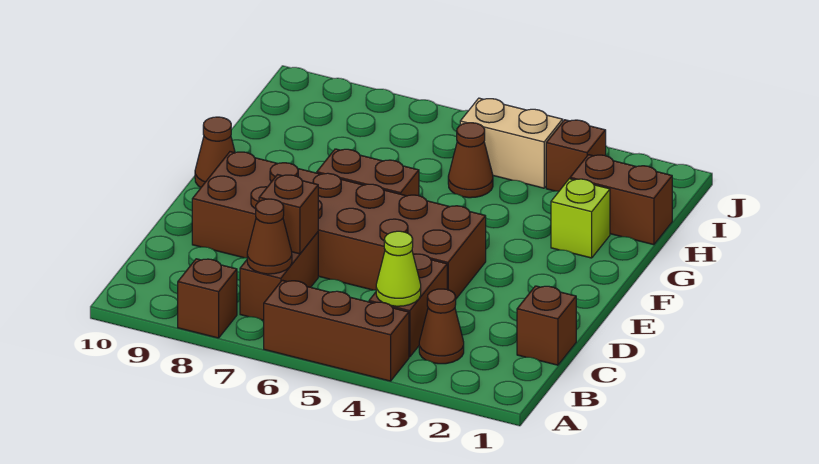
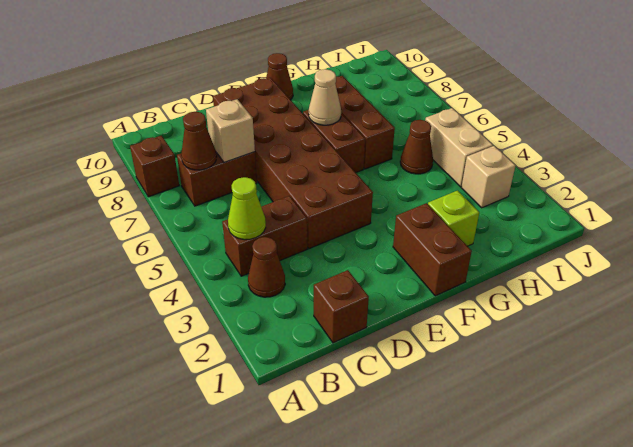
brown brick A4:A6 level 1 -> brown brick G6:G8 level 1
brown brick C7 level 2 -> tan brick C7 level 2
none -> tan cone F7 level 2
brown brick H1:H2 level 1 -> brown brick F1:F2 level 1
brown brick I3 level 1 -> tan brick I3 level 1

